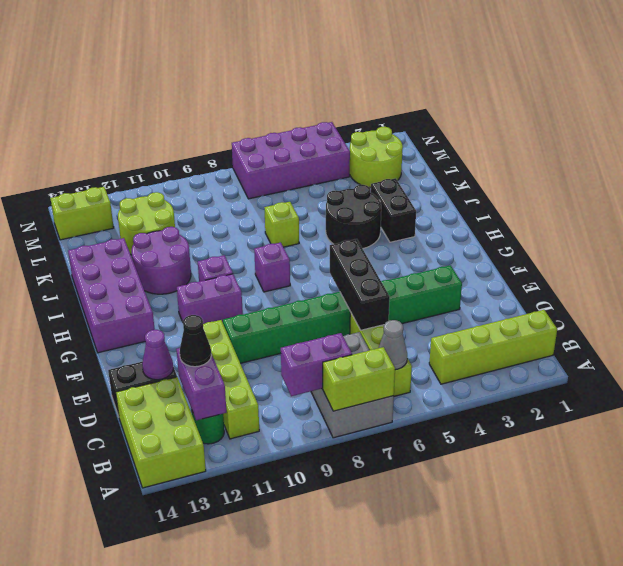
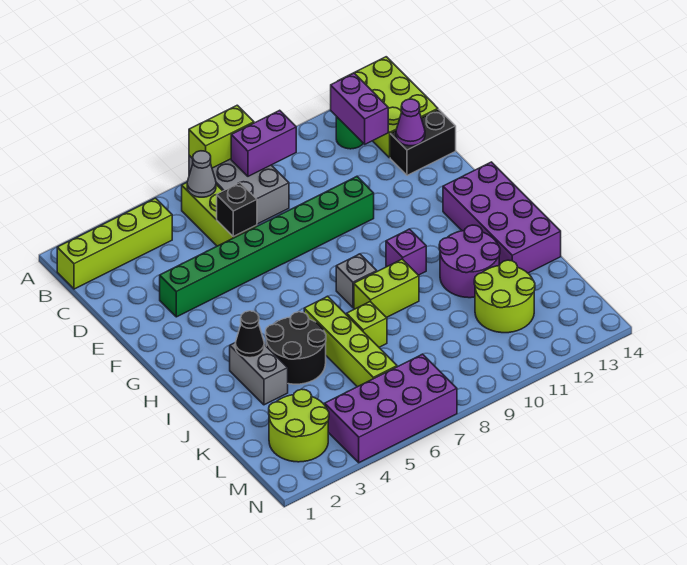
lime brick B11:E11 level 1 -> lime brick I6:L6 level 1
black cone C12 level 3 -> black cone I3 level 2
black brick D6:F6 level 2 -> black brick D6 level 2
purple brick G10:G11 level 1 -> none
purple brick H8 level 1 -> grey brick H8 level 1
black brick I3:J3 level 1 -> grey brick I3:J3 level 1
lime brick M13:M14 level 1 -> lime brick I8:I9 level 1

